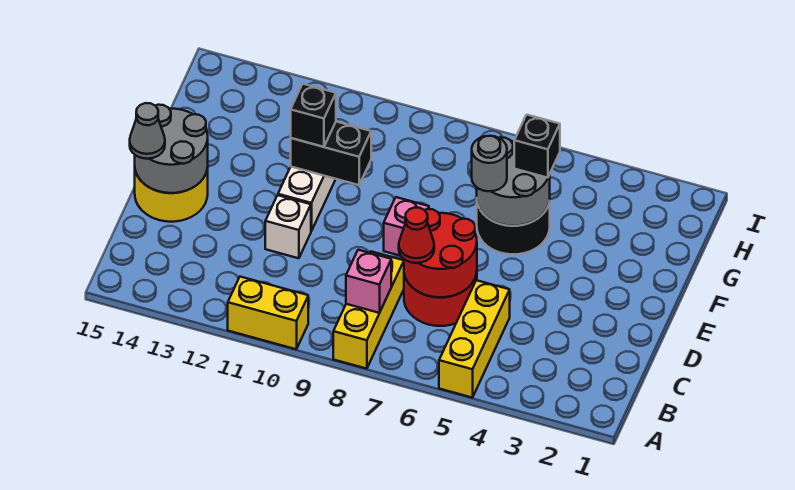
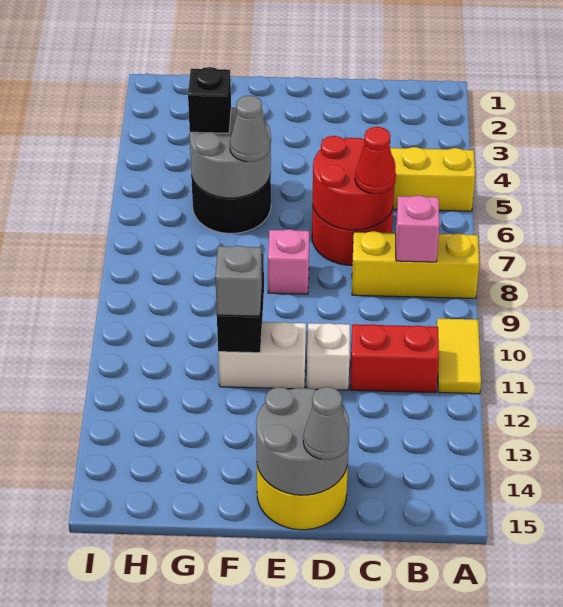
yellow brick A10:A11 level 1 -> yellow tile A10:A11 level 1
none -> red brick B11:C11 level 1
grey round brick F6 level 3 -> grey cone F6 level 3
black brick F11 level 3 -> grey brick F11 level 3

